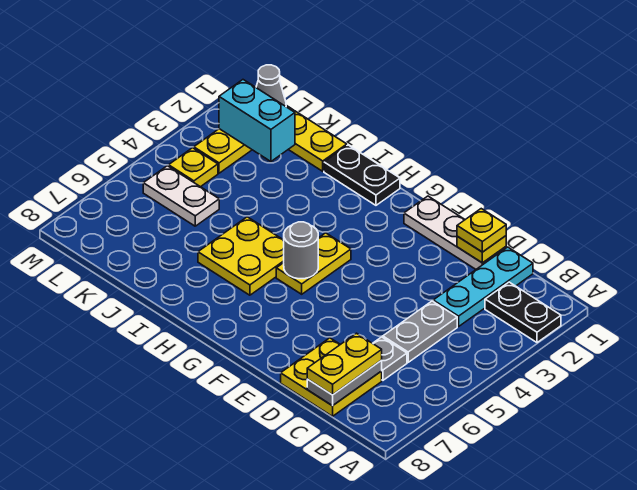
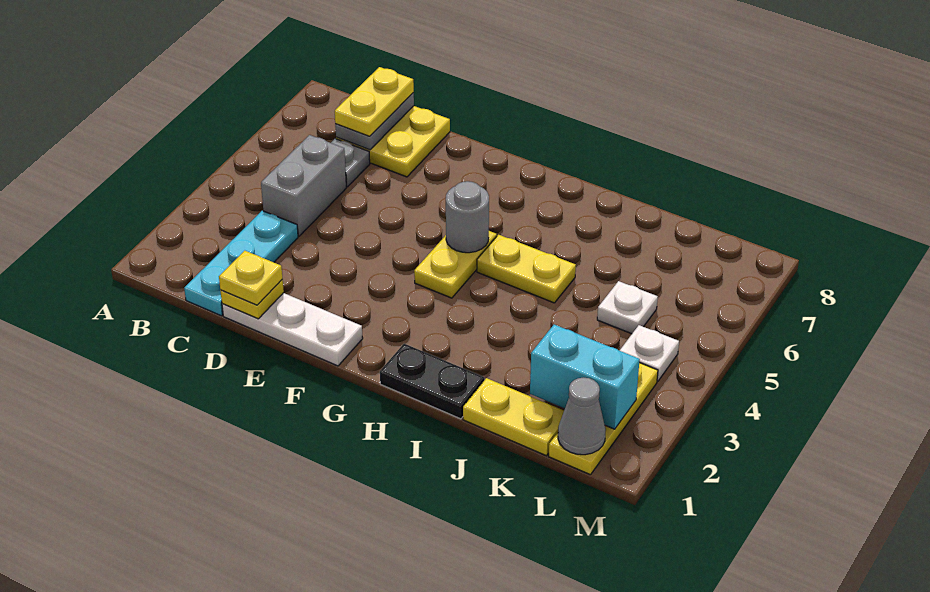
black plate A2:B2 level 1 -> none
grey plate C4:C5 level 1 -> grey brick C4:C5 level 1
yellow plate H5:I6 level 1 -> yellow plate H5:I5 level 1
white plate K5:L5 level 1 -> white plate K5 level 1
yellow plate L4 level 1 -> white plate L4 level 1

